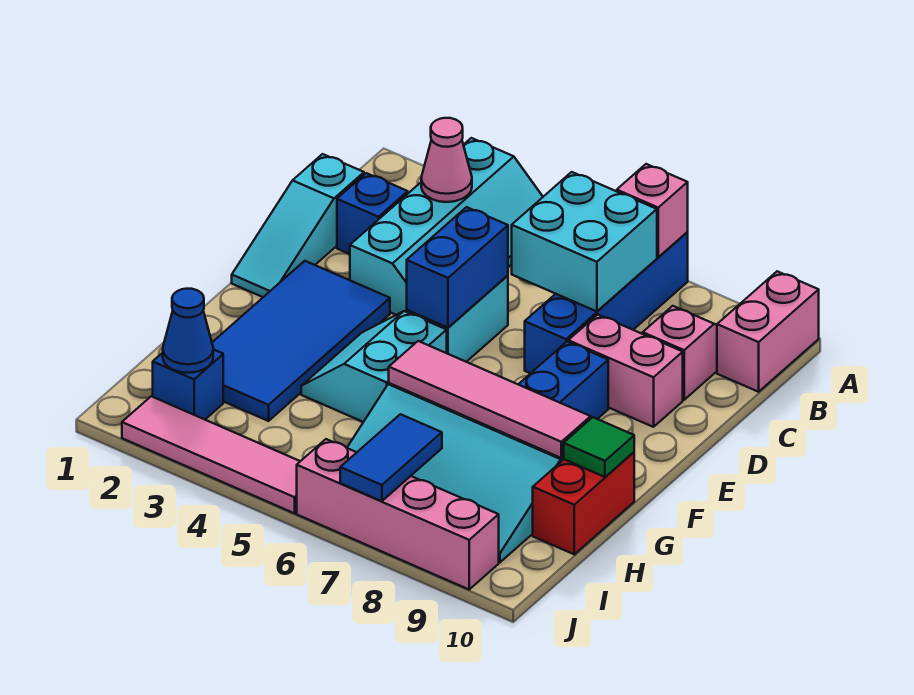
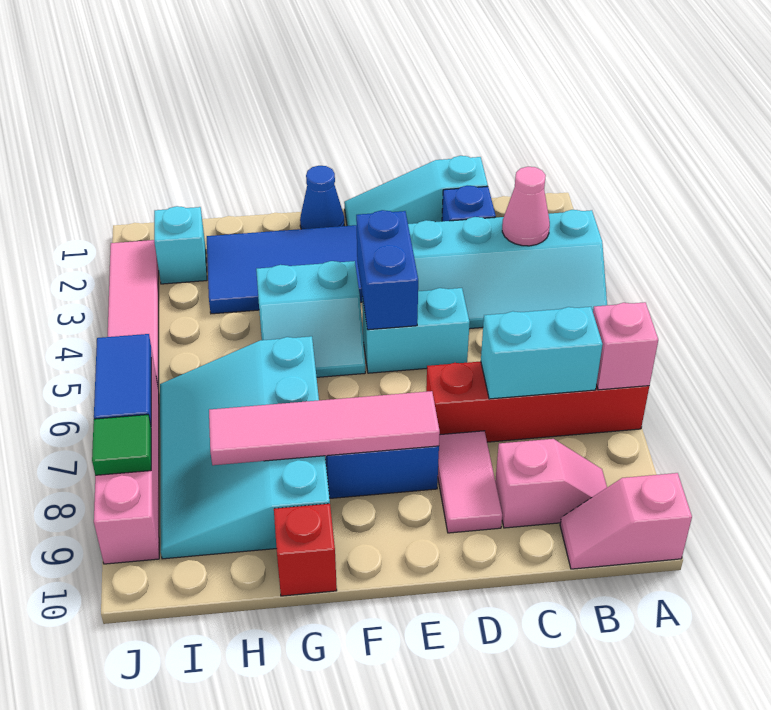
blue brick A7:D7 level 1 -> red brick A7:D7 level 1
pink brick A10:B10 level 1 -> pink slope A10:B10 level 1 top A
cyan brick B6:C7 level 2 -> cyan brick B7:C7 level 2
blue brick D5:E5 level 2 -> blue brick E4:E5 level 2
pink brick D8:D9 level 1 -> pink tile D8:D9 level 1
cyan slope F4:G5 level 1 top 5 -> cyan slope F4:G5 level 1 top 4
pink tile G6:G9 level 2 -> pink tile E8:H8 level 2
red brick G10:H10 level 1 -> red brick G10 level 1
green tile G10 level 2 -> green tile J8 level 2
blue brick I2 level 1 -> cyan brick I2 level 1
blue cone I2 level 2 -> blue cone F1 level 1
blue tile I7:J7 level 2 -> blue tile J6:J7 level 2

